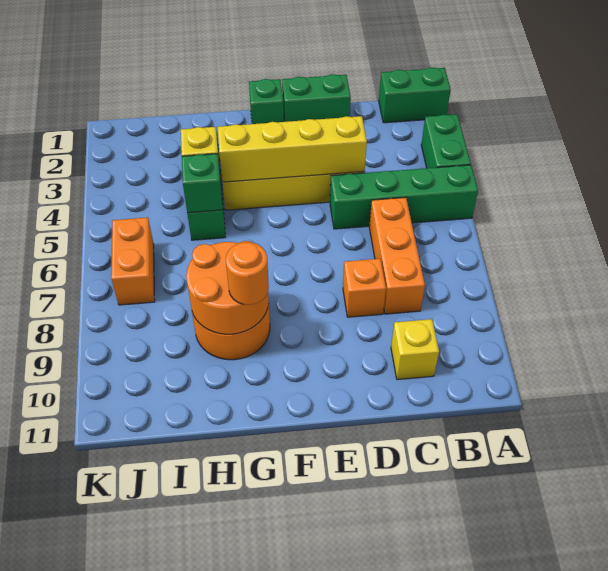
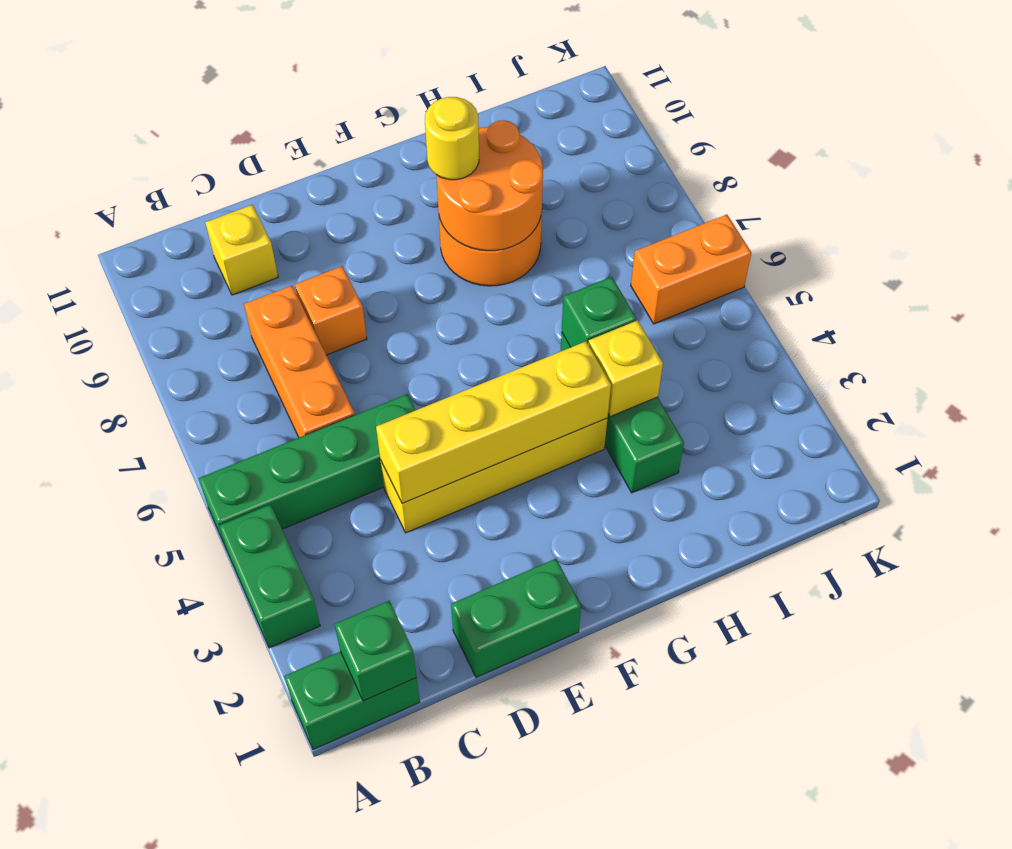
green brick F1 level 1 -> green brick B1 level 2
orange round brick G9 level 3 -> yellow round brick G9 level 3
orange brick J6:J7 level 1 -> orange brick J6:K6 level 1

